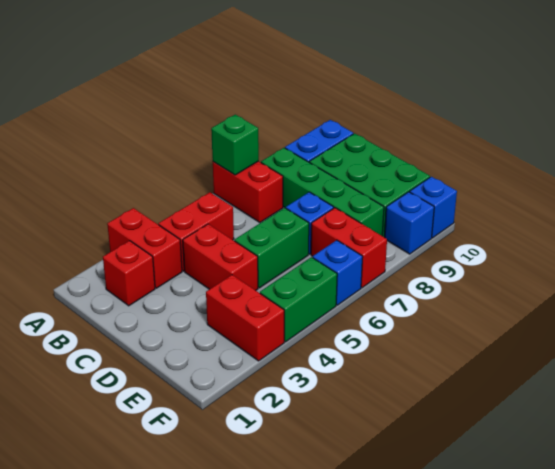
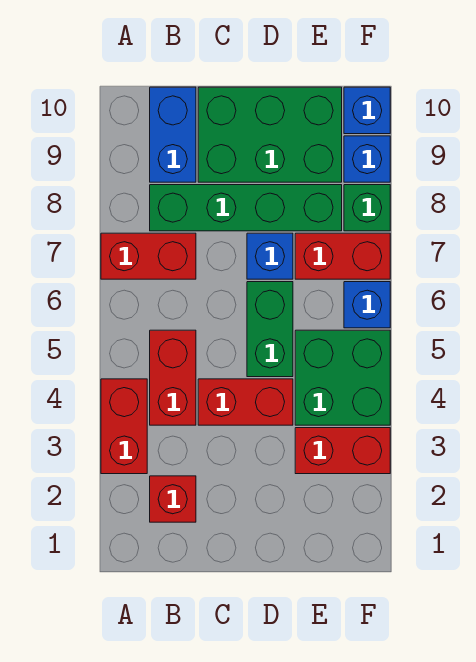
red brick A3:B3 level 1 -> red brick A3:A4 level 1
green brick A7 level 2 -> green brick F8 level 1
green brick F4:F5 level 1 -> green brick E4:F5 level 1

